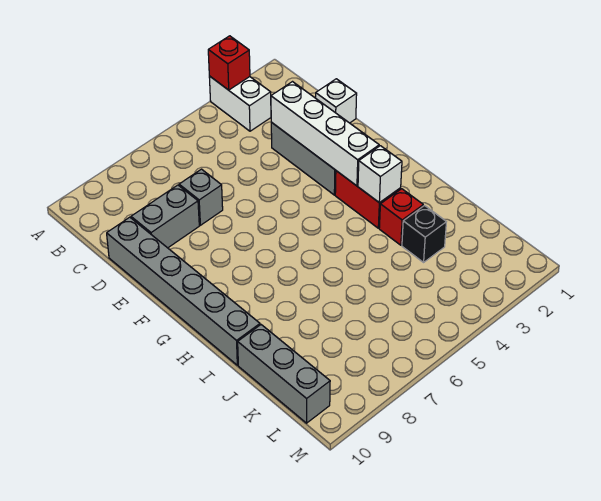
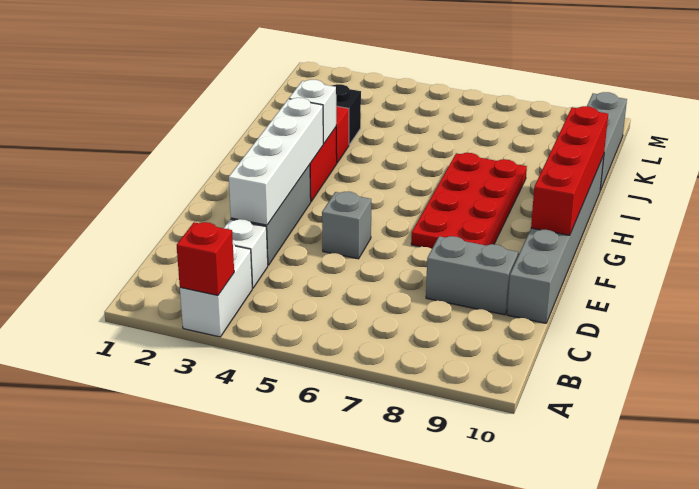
white brick D1 level 1 -> white brick C3 level 1
grey brick D7 level 1 -> grey brick E5 level 1
none -> red plate F7:I8 level 1
none -> red brick F10:I10 level 2

